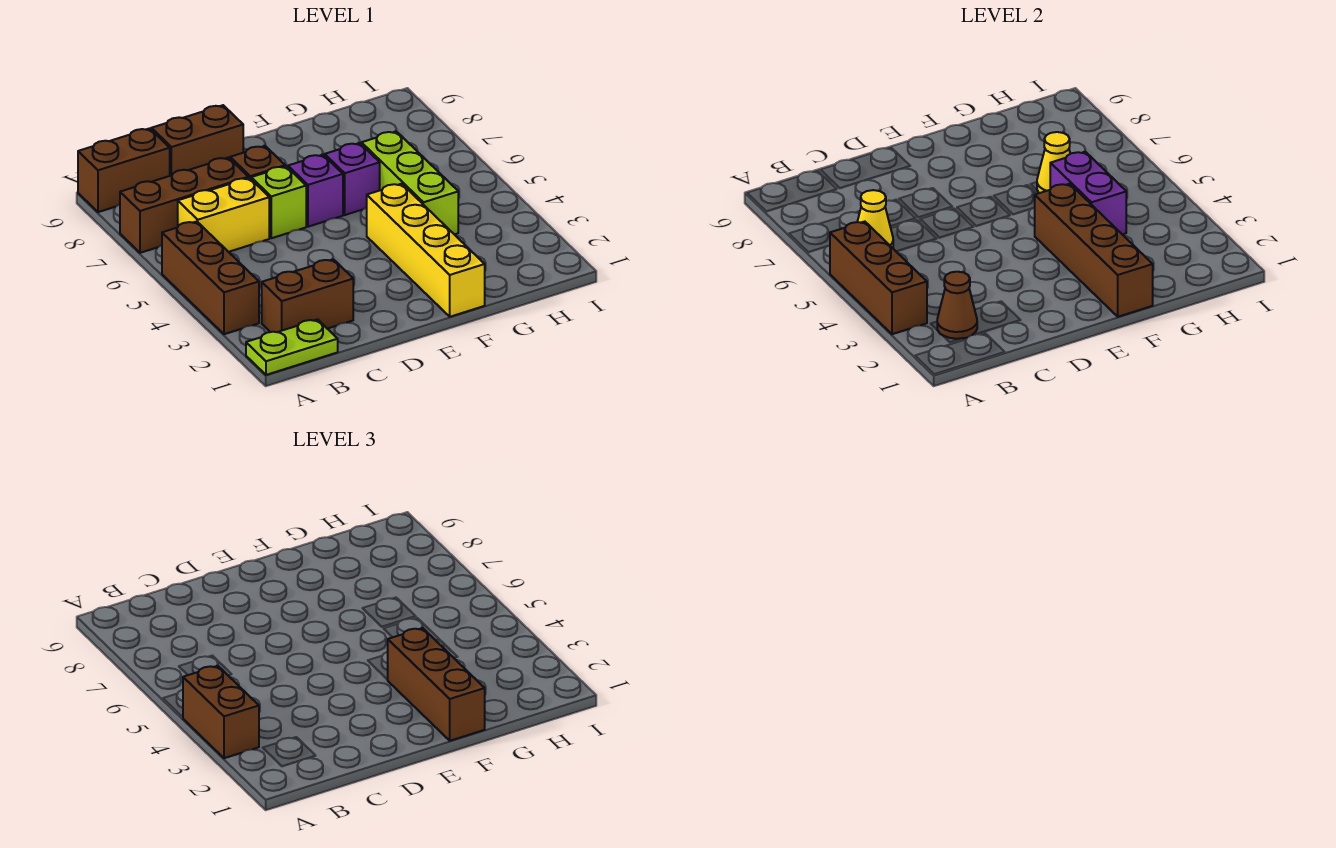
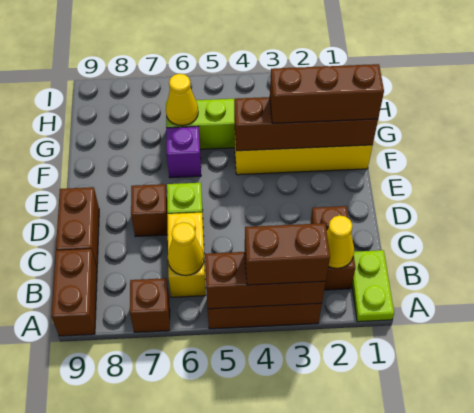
brown brick A7:C7 level 1 -> brown brick A7 level 1
brown cone B2 level 2 -> yellow cone B2 level 2
purple brick E6 level 1 -> none
purple brick G4:G5 level 2 -> none

